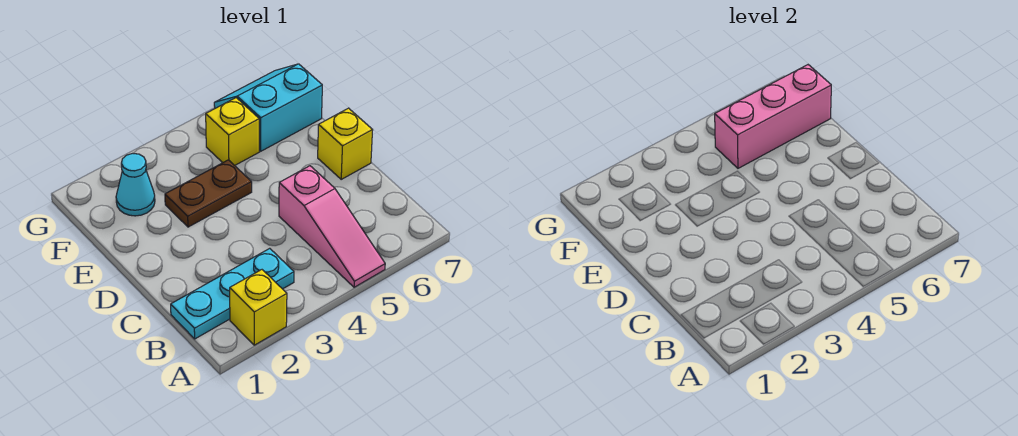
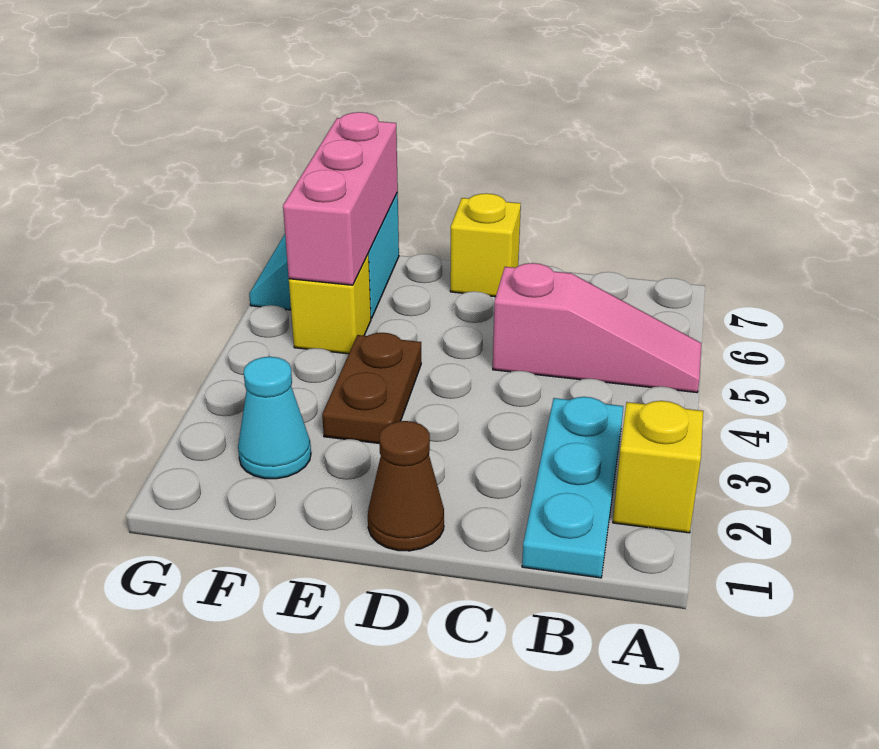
none -> brown cone D1 level 1

